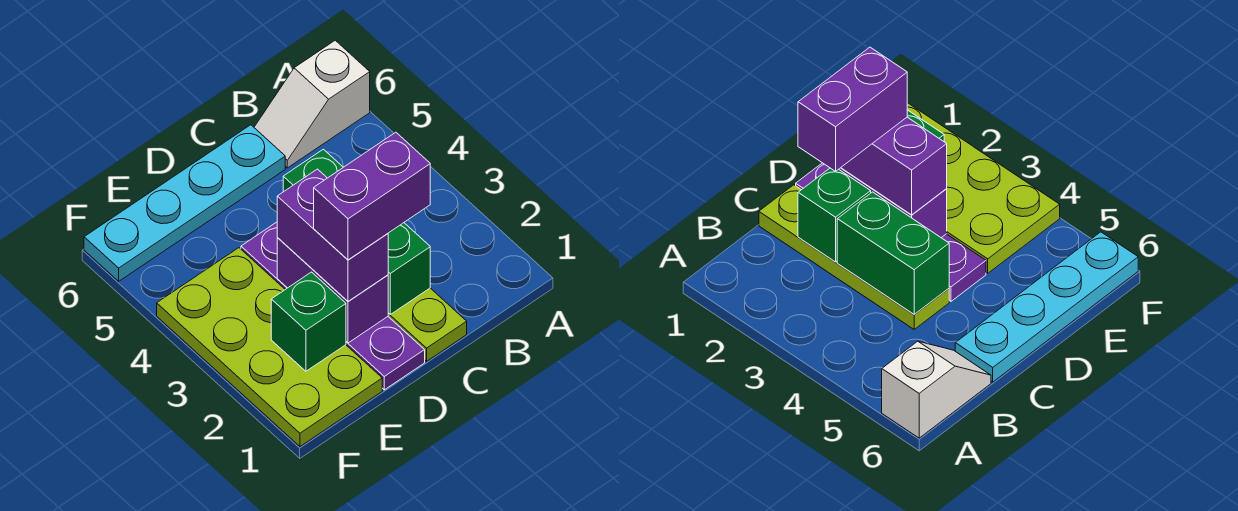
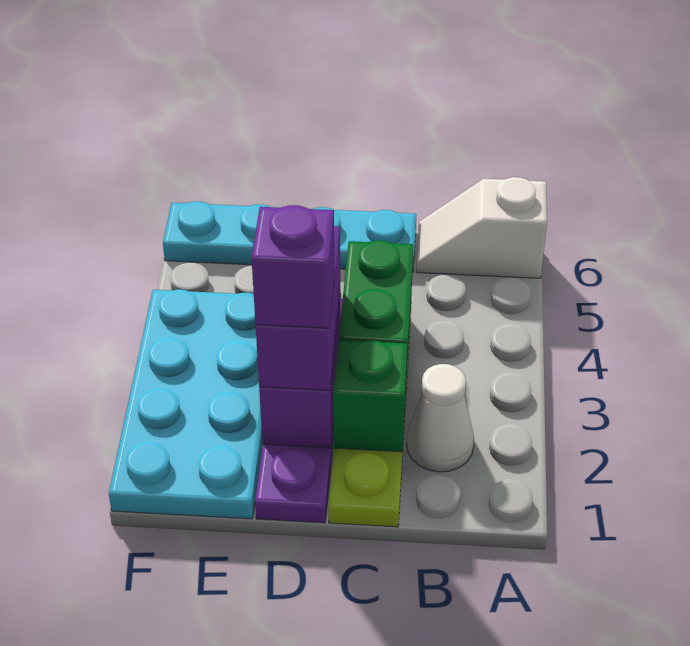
none -> white cone B2 level 1
purple brick C2:D2 level 4 -> purple brick D2 level 4
lime plate E1:F4 level 1 -> cyan plate E1:F4 level 1
green brick E2 level 2 -> none

